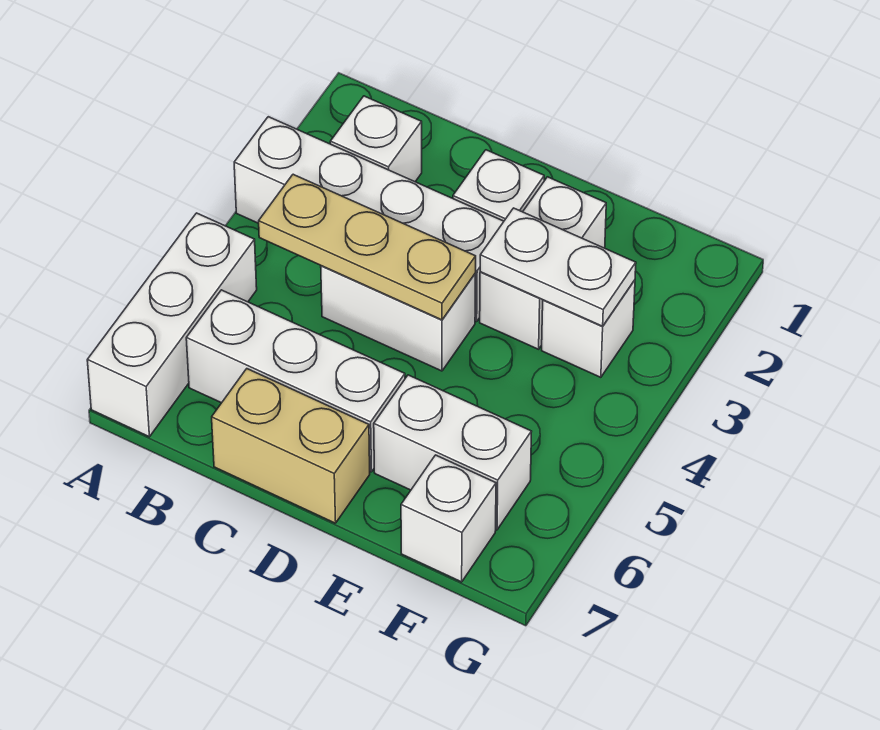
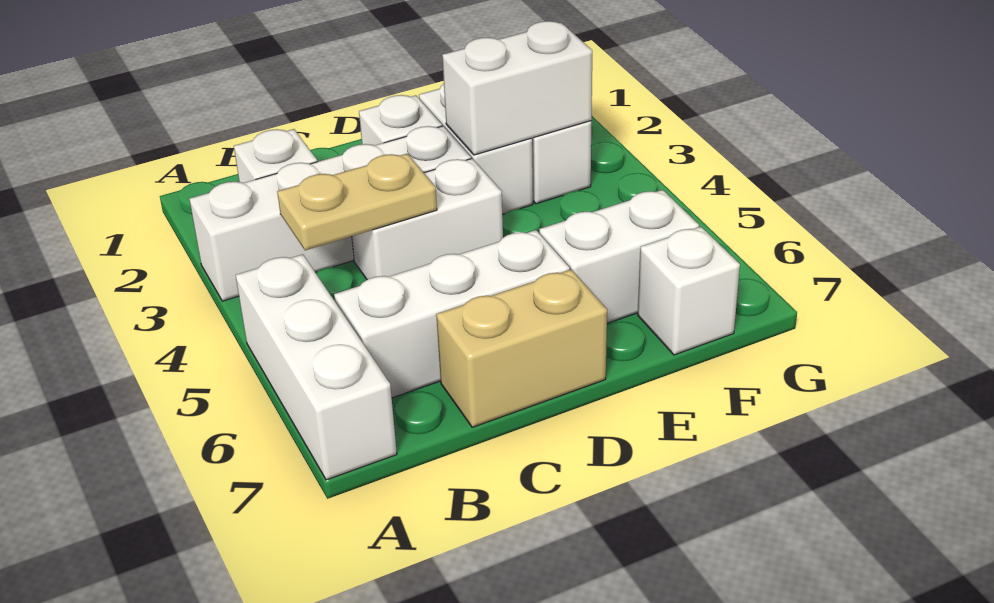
tan plate B4:D4 level 2 -> tan plate B4:C4 level 2
white plate E3:F3 level 2 -> white brick E3:F3 level 2

